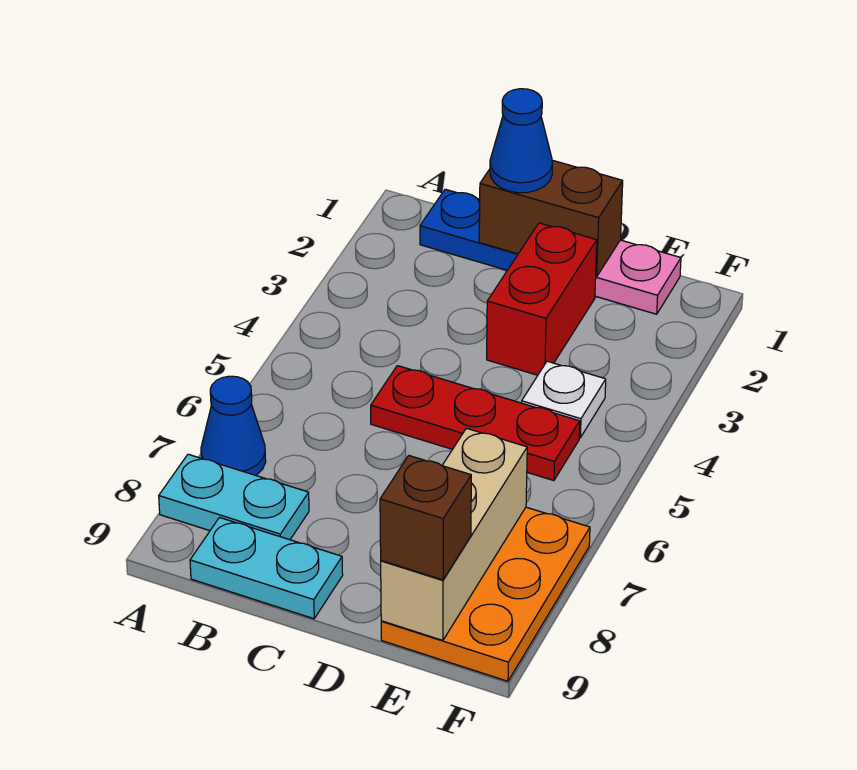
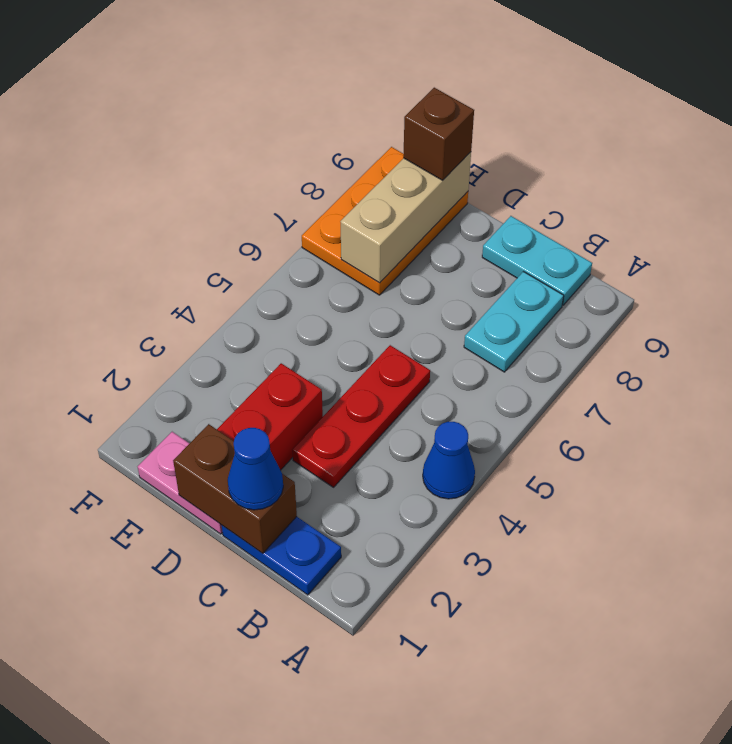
blue cone A7 level 1 -> blue cone A4 level 1
cyan plate A8:B8 level 1 -> cyan plate B7:B8 level 1
red plate C5:E5 level 1 -> red plate C3:C5 level 1
white plate E4 level 1 -> none

